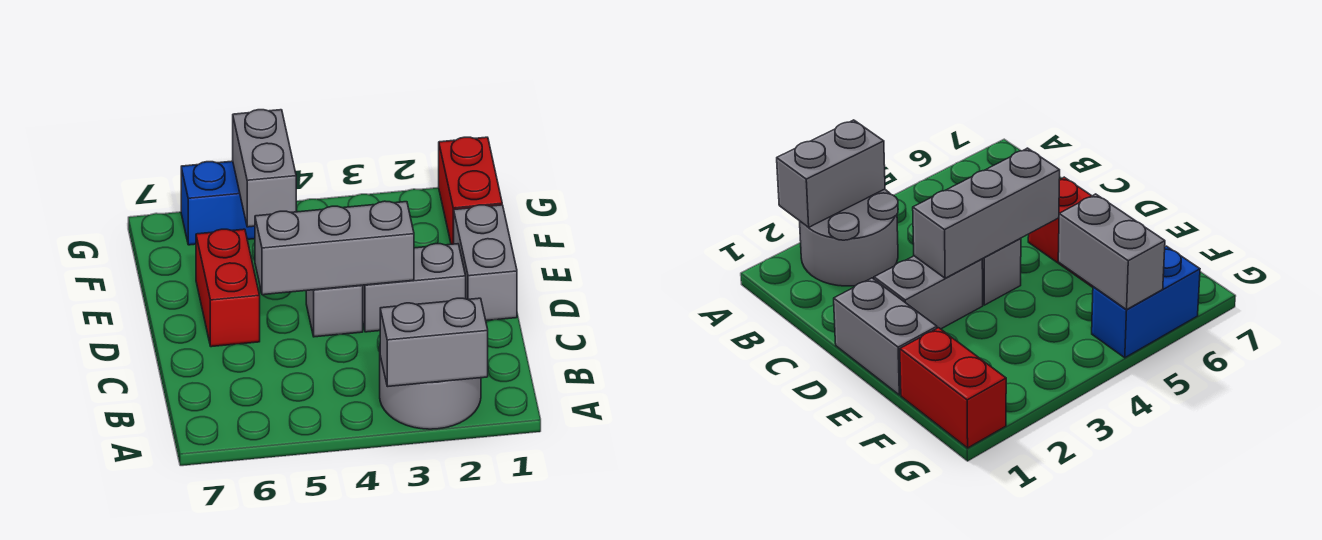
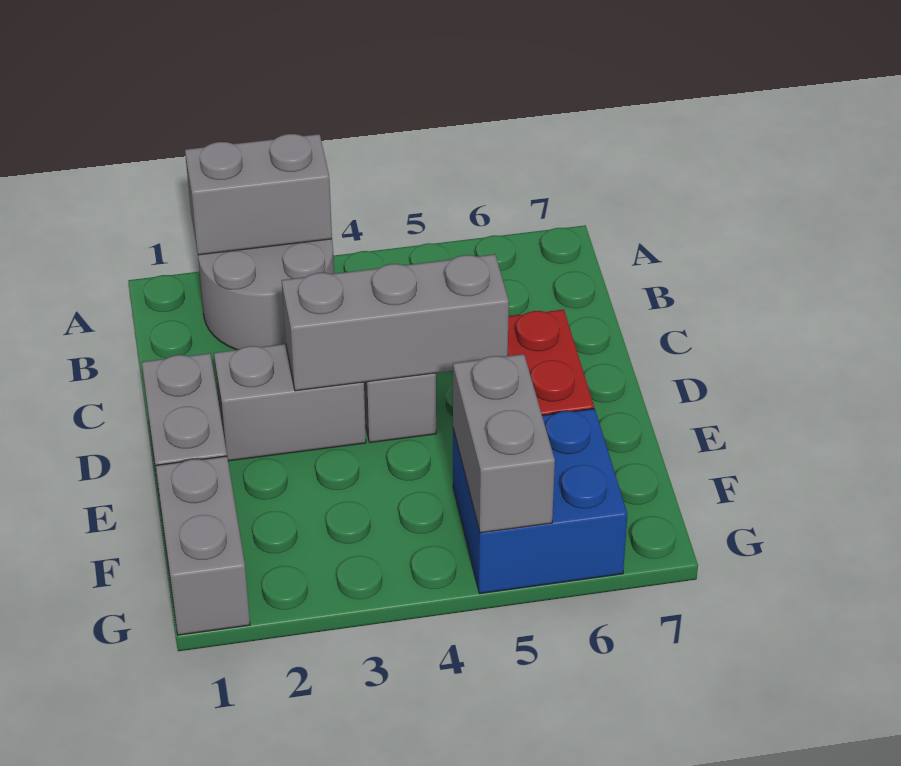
red brick F1:G1 level 1 -> grey brick F1:G1 level 1
blue brick G5:G6 level 1 -> blue brick F5:G6 level 1

